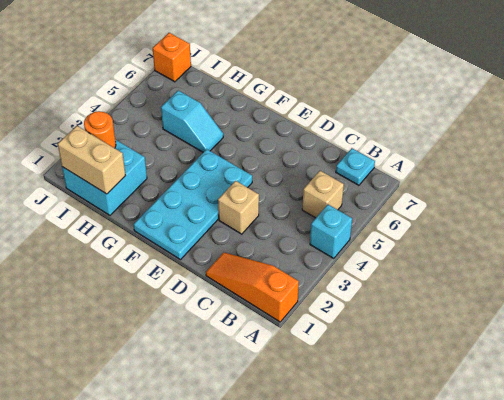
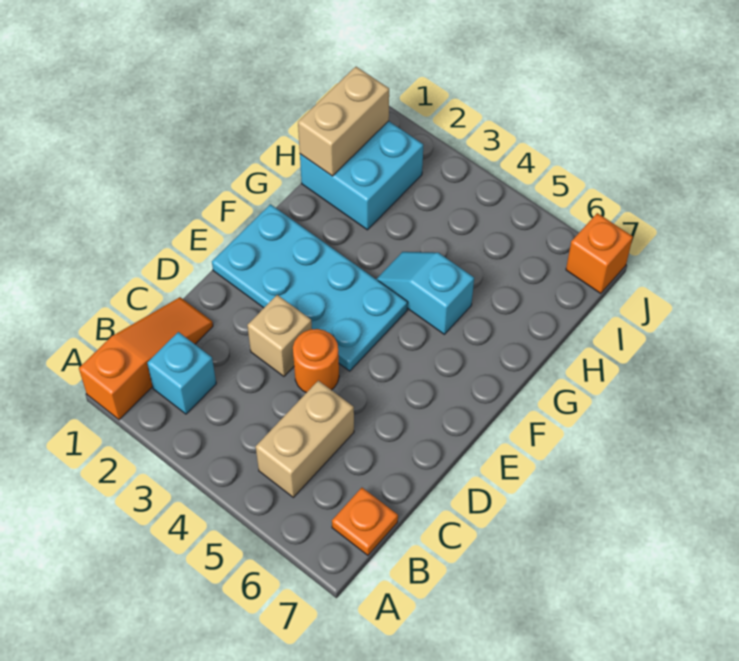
cyan brick A4 level 1 -> cyan brick B2 level 1
tan brick B5 level 1 -> tan brick B5:C5 level 1
cyan plate B7 level 1 -> orange plate B7 level 1
cyan slope G5:H5 level 1 top H -> cyan slope G4:G5 level 1 top 5
orange round brick I2 level 2 -> orange round brick D4 level 1

